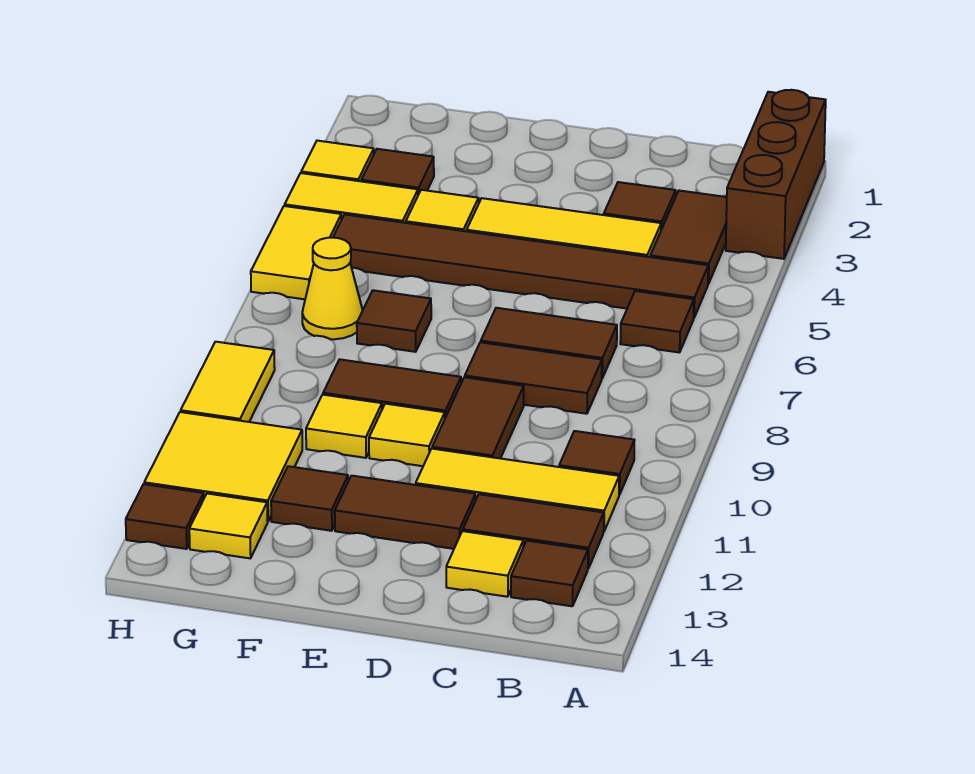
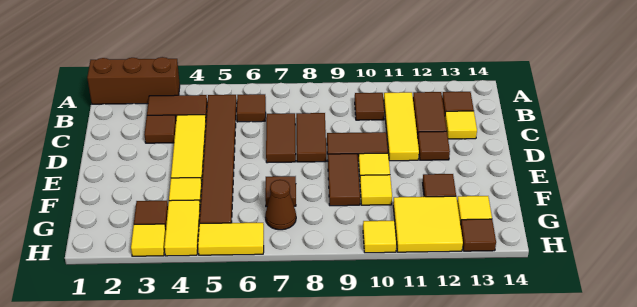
brown tile D12:E12 level 1 -> brown tile D12 level 1
yellow cone G7 level 1 -> brown cone G7 level 1
yellow tile H9:H10 level 1 -> yellow tile H10 level 1

